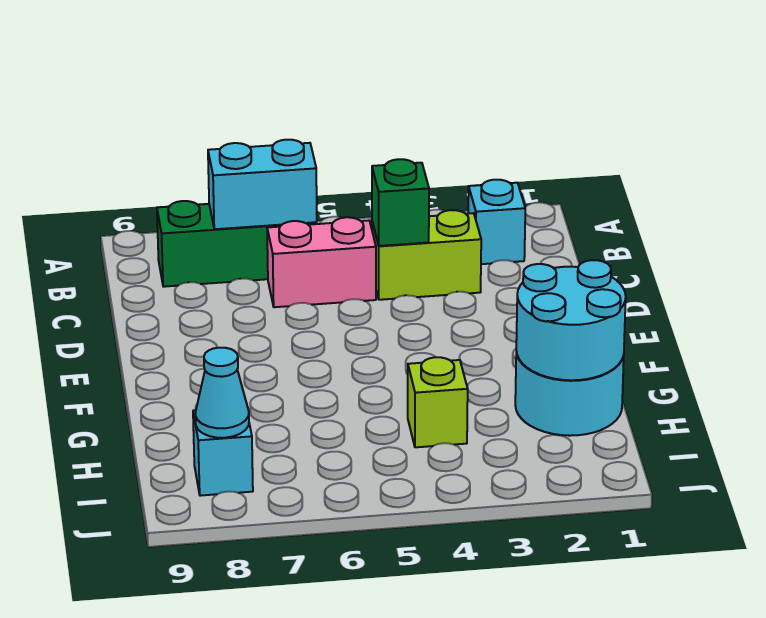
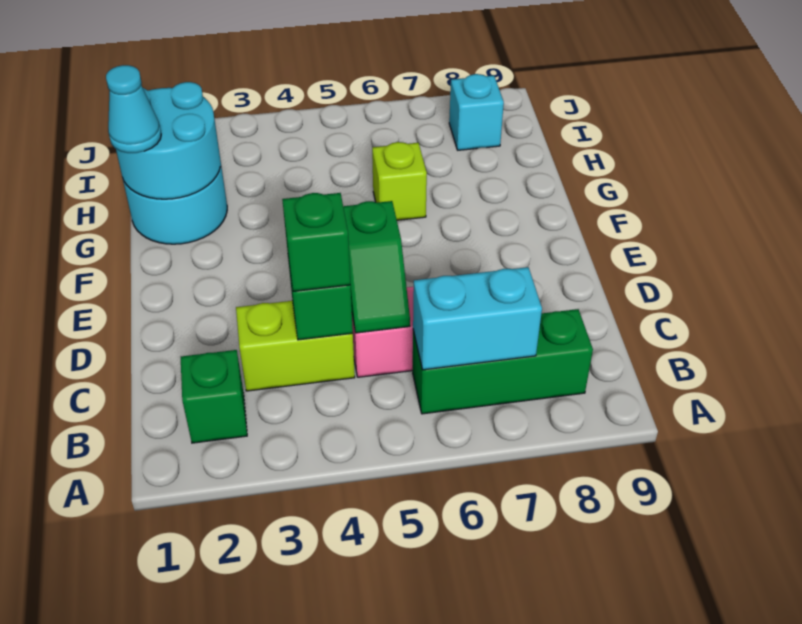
cyan brick B2 level 1 -> green brick B2 level 1
none -> green brick C4 level 3
none -> green slope C5:D5 level 2 top D
lime brick H4 level 1 -> lime brick G6 level 1
cyan cone I8 level 2 -> cyan cone G1 level 3

